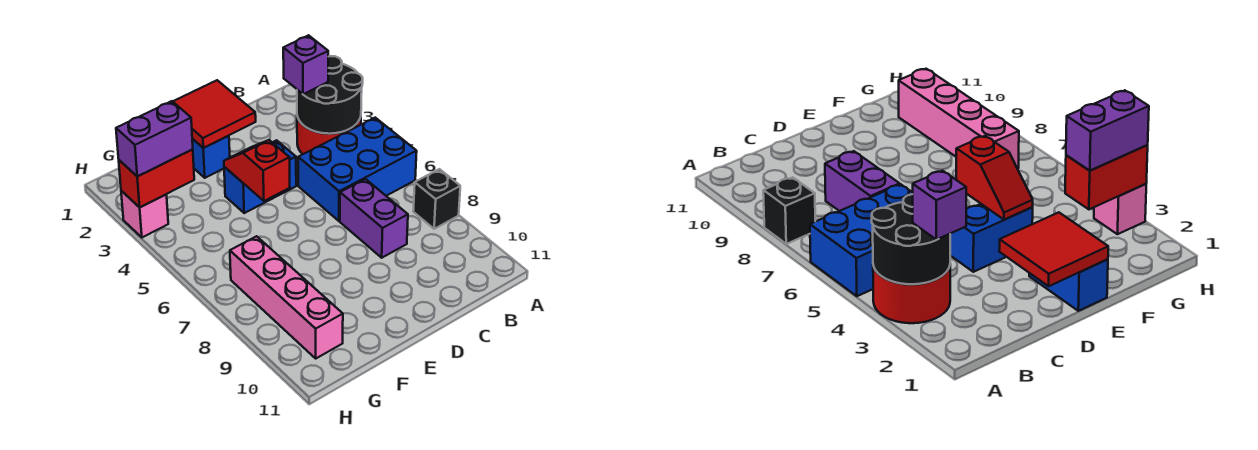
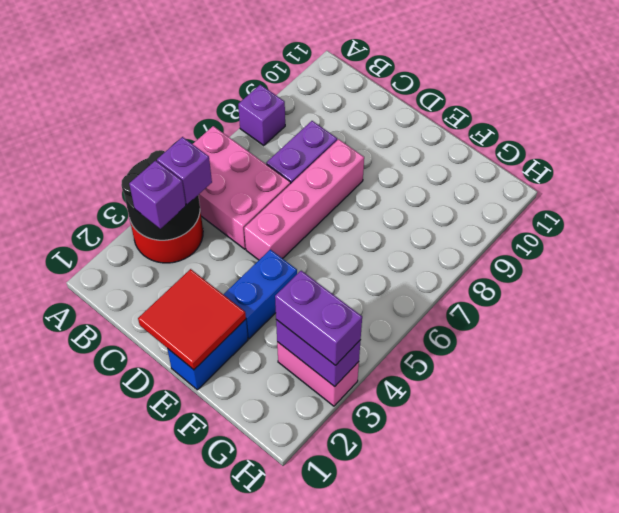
blue brick A5:C6 level 1 -> pink brick A5:C6 level 1
black brick A8 level 1 -> purple brick A8 level 1
none -> purple brick B4 level 3
blue brick D4:E4 level 1 -> blue brick E3:E4 level 1
red slope E4:E5 level 2 top 5 -> none
red brick G3:H3 level 2 -> purple brick G3:H3 level 2
pink brick G7:G10 level 1 -> pink brick D5:D8 level 1
pink brick H3 level 1 -> pink brick G3:H3 level 1

